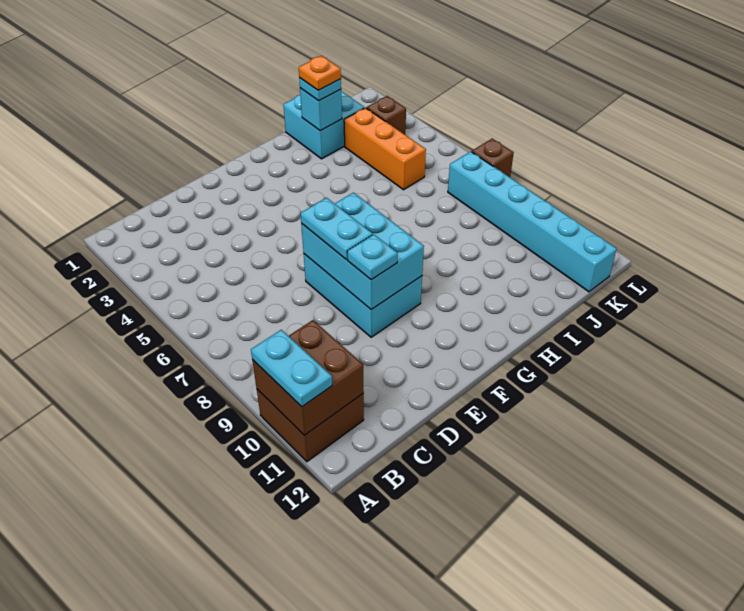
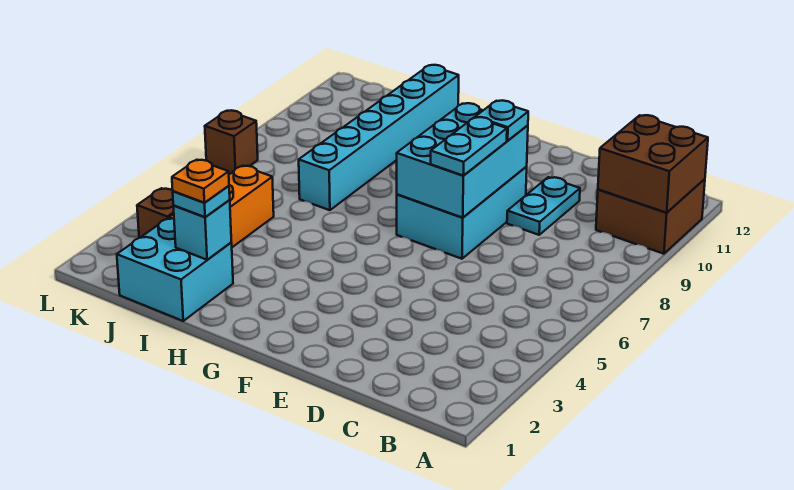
cyan plate A10:A11 level 3 -> cyan plate D9:D10 level 1
cyan brick K7:K12 level 1 -> cyan brick I7:I12 level 1

